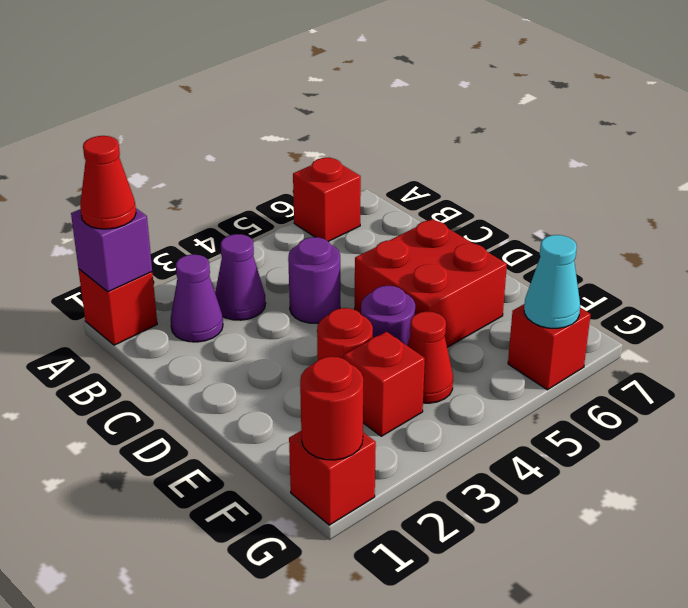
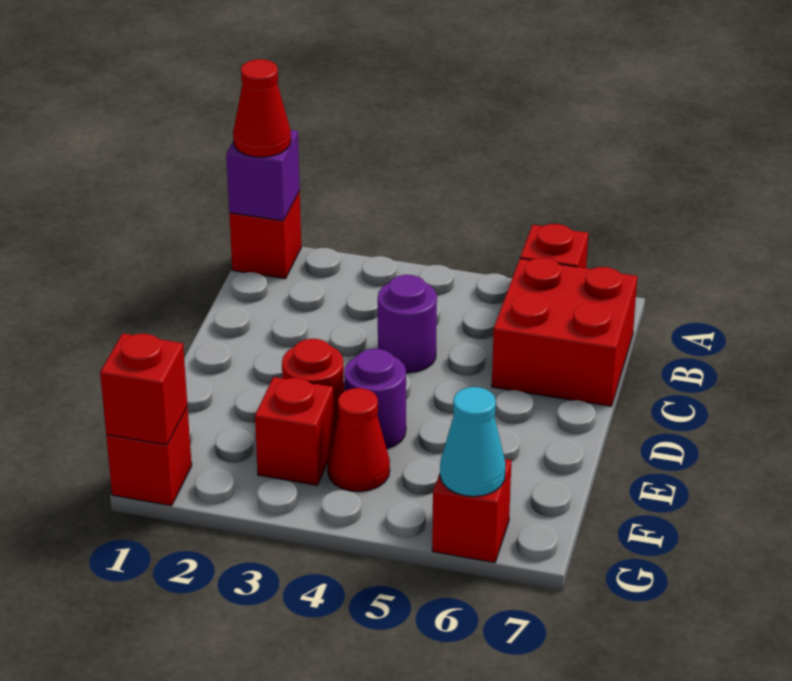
purple cone B2 level 1 -> none
purple cone B3 level 1 -> none
red brick D5:E6 level 1 -> red brick B6:C7 level 1
red round brick G1 level 2 -> red brick G1 level 2

